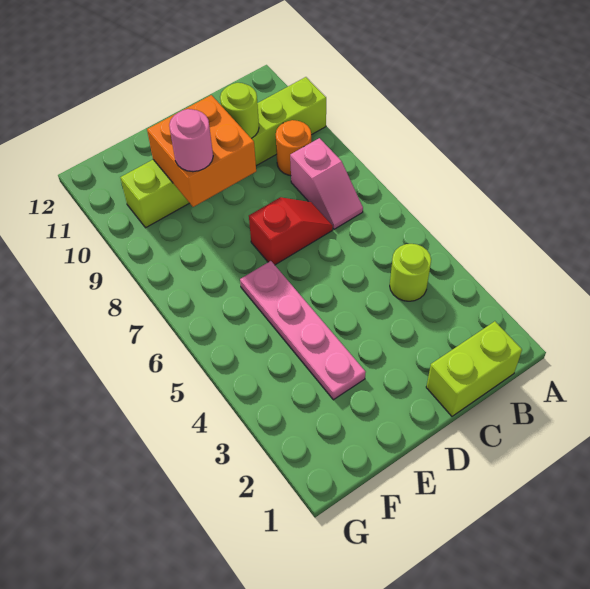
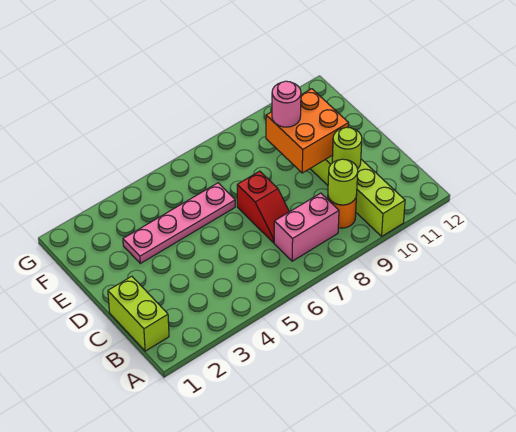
lime round brick B4 level 1 -> lime round brick B9 level 2
pink slope B7:B8 level 1 top 8 -> pink brick B7:B8 level 1

